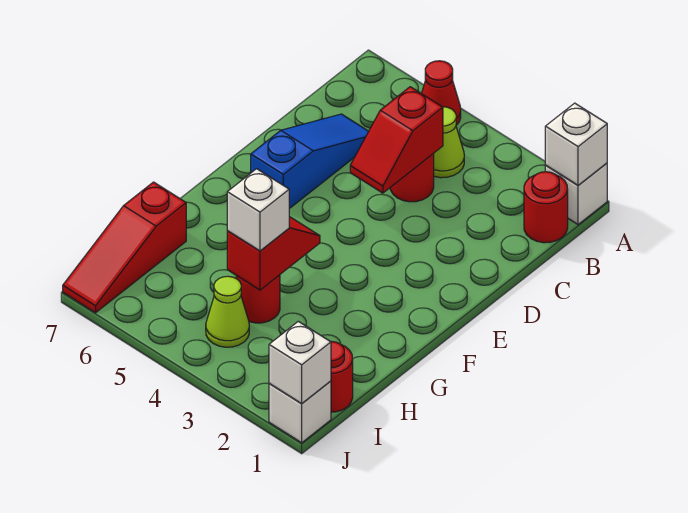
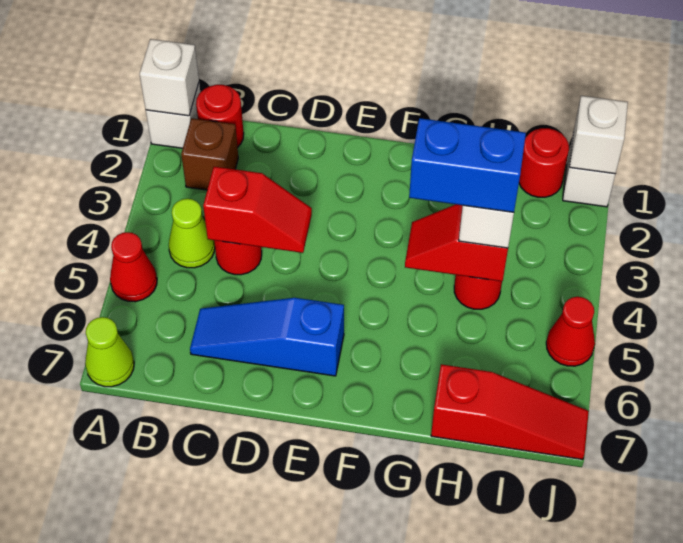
none -> brown brick B2 level 1
none -> blue brick G4:H4 level 4
lime cone I4 level 1 -> lime cone A7 level 1
none -> red cone J5 level 1

